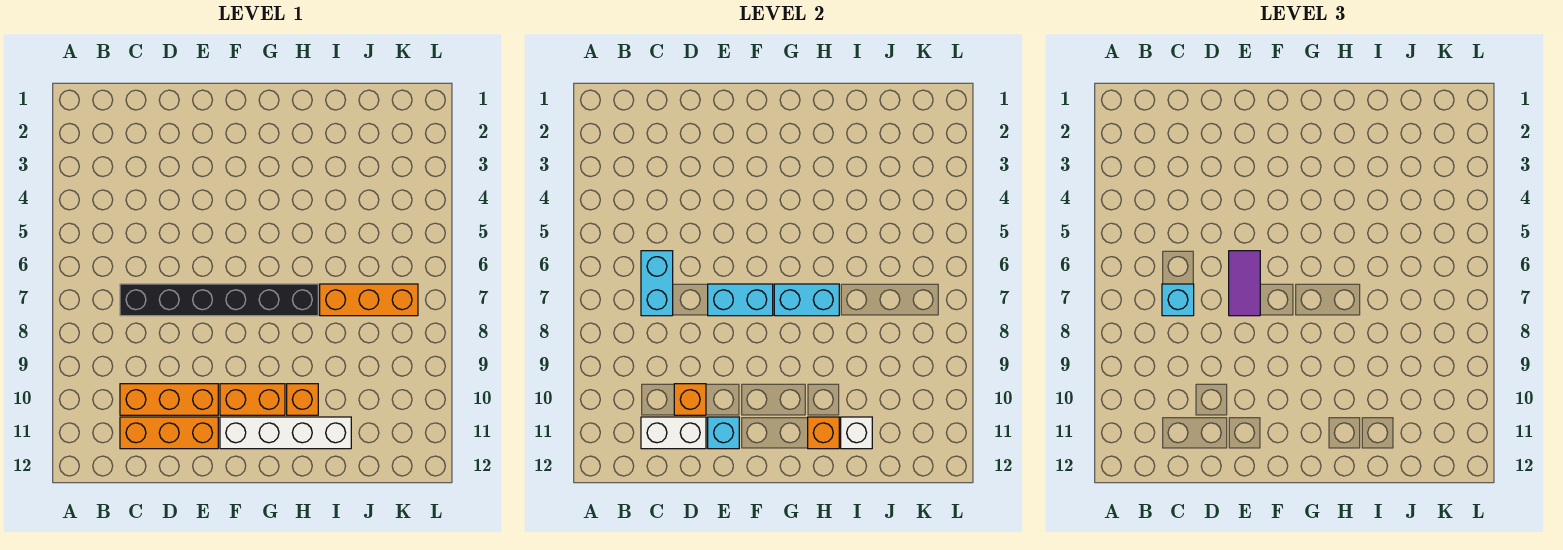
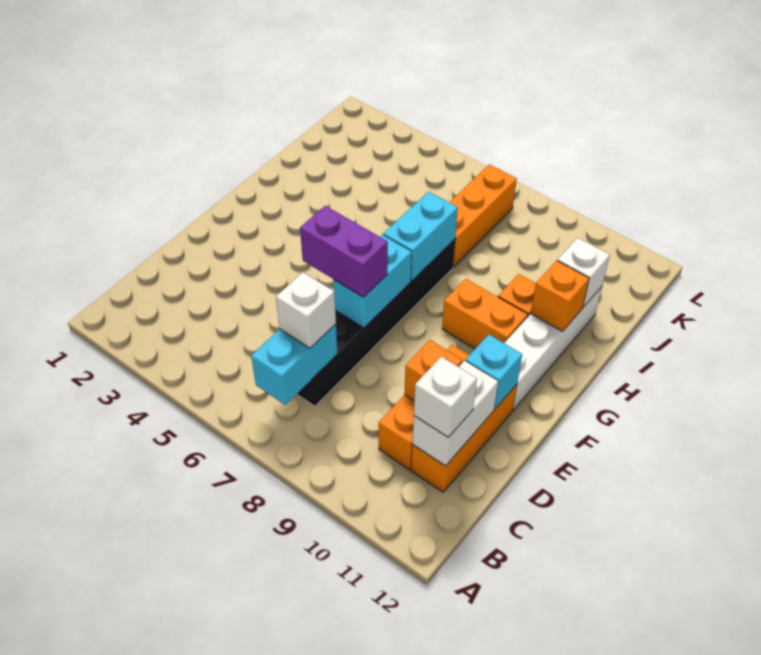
cyan brick C6:C7 level 2 -> cyan brick B7:C7 level 2
cyan brick C7 level 3 -> white brick C7 level 3
none -> white brick C11 level 3
purple tile E6:E7 level 3 -> purple brick E6:E7 level 3
orange brick F10:G10 level 1 -> orange brick G9:G10 level 1

